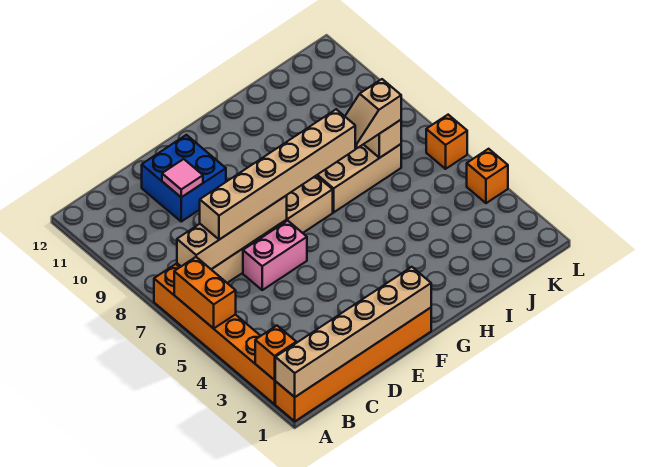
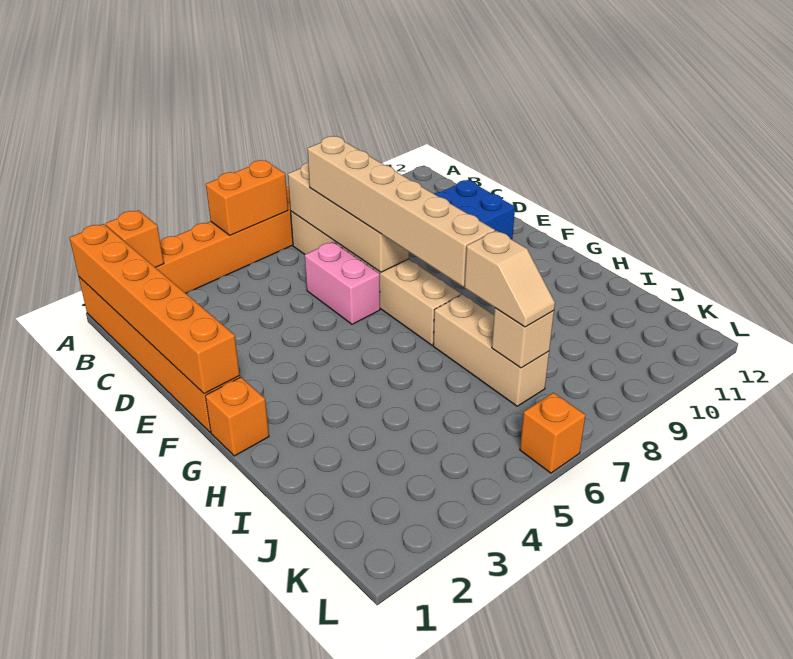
tan brick A1:F1 level 2 -> orange brick A1:F1 level 2
pink tile D10 level 2 -> none
tan slope I7:J7 level 3 top J -> tan slope I7:J7 level 3 top I
orange brick L4 level 1 -> orange brick G1 level 1

